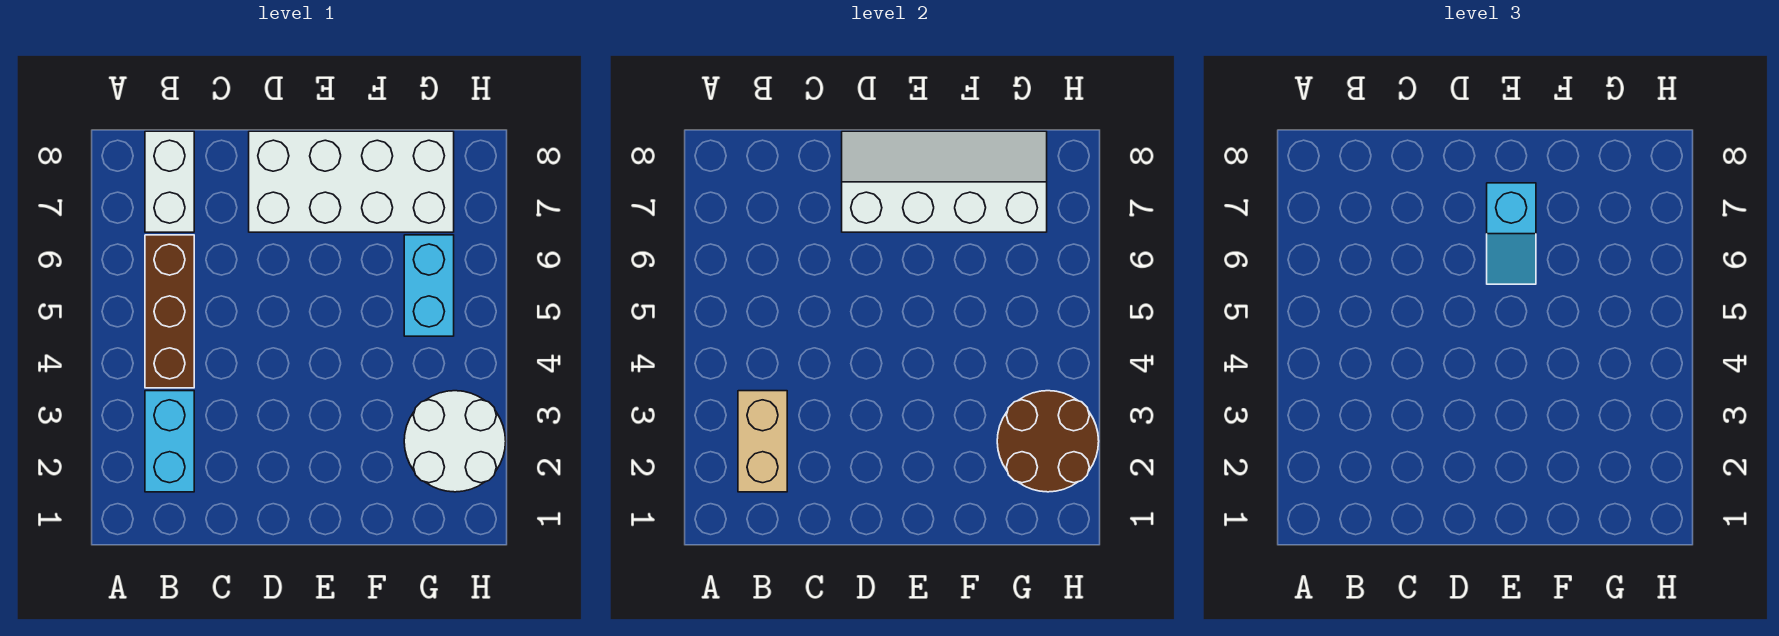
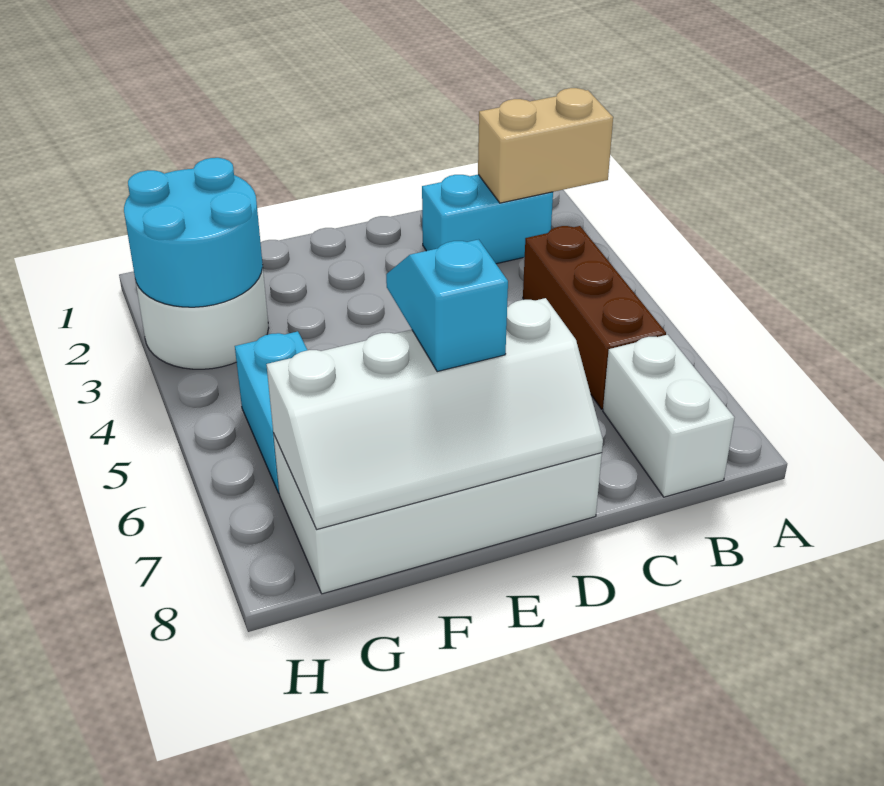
cyan brick B2:B3 level 1 -> cyan brick B2:C2 level 1
tan brick B2:B3 level 2 -> tan brick A2:B2 level 2
brown round brick G2:H3 level 2 -> cyan round brick G2:H3 level 2

